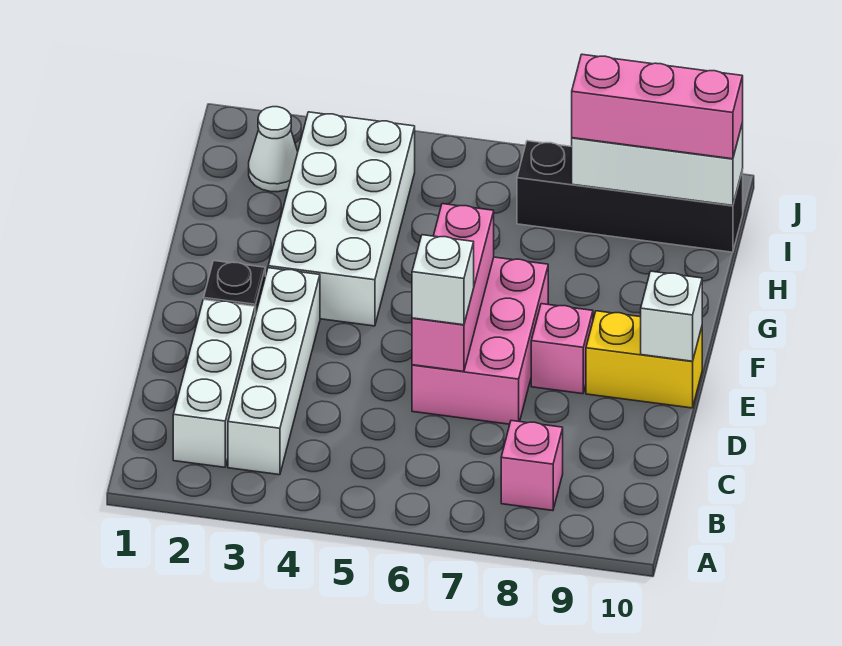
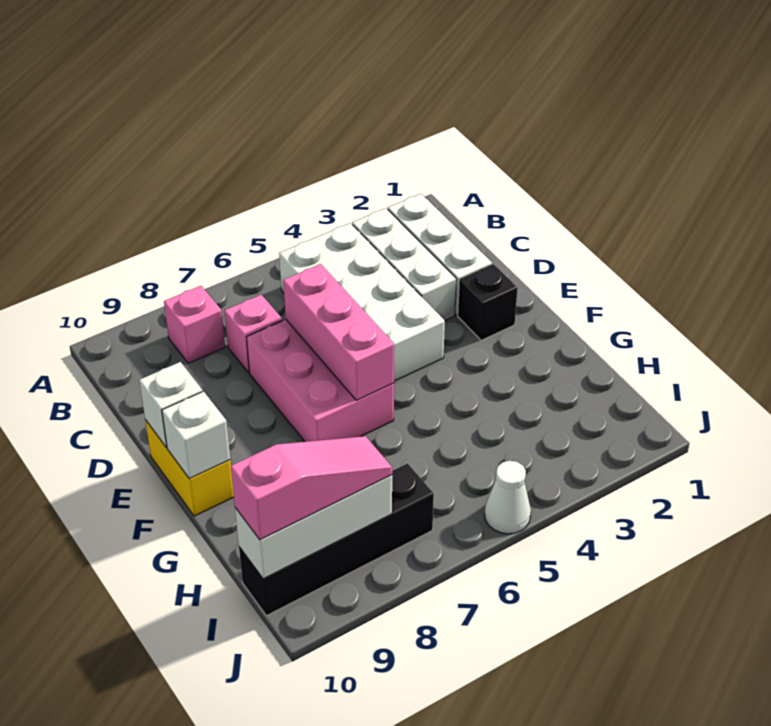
white brick B3:E3 level 1 -> white brick B3:D3 level 1
white brick D6 level 3 -> white brick F10 level 2
pink brick E8 level 1 -> pink brick C7 level 1
yellow brick E9:E10 level 1 -> yellow brick E10:F10 level 1
white brick F3:I4 level 1 -> white brick B4:E5 level 1
white cone I2 level 1 -> white cone J5 level 1
pink brick I8:I10 level 3 -> pink slope I8:I10 level 3 top 10

